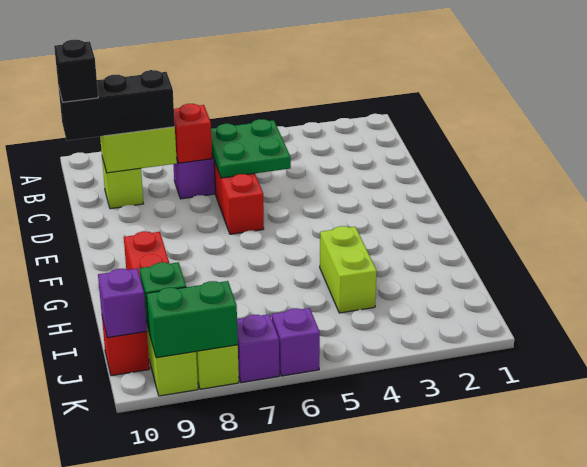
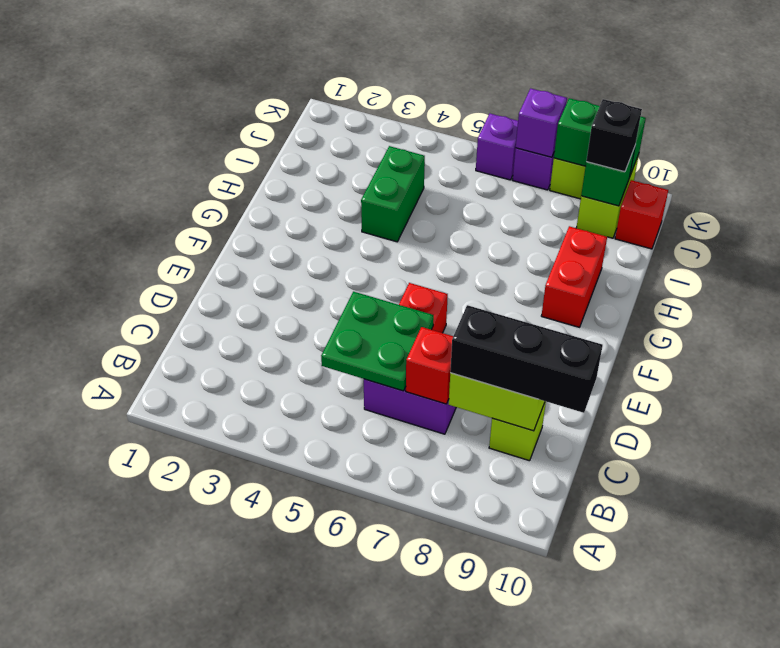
black brick C10 level 4 -> black brick J9 level 3
lime brick H4:I4 level 1 -> green brick H4:I4 level 1
purple brick J10 level 2 -> purple brick K7 level 2

